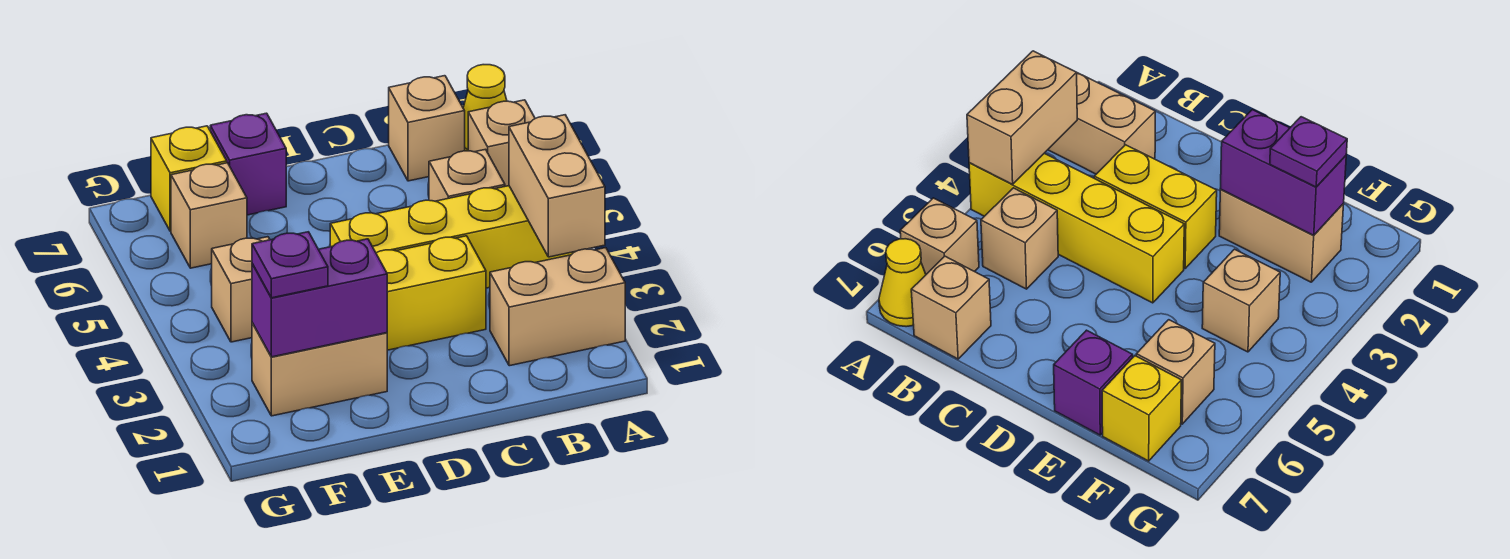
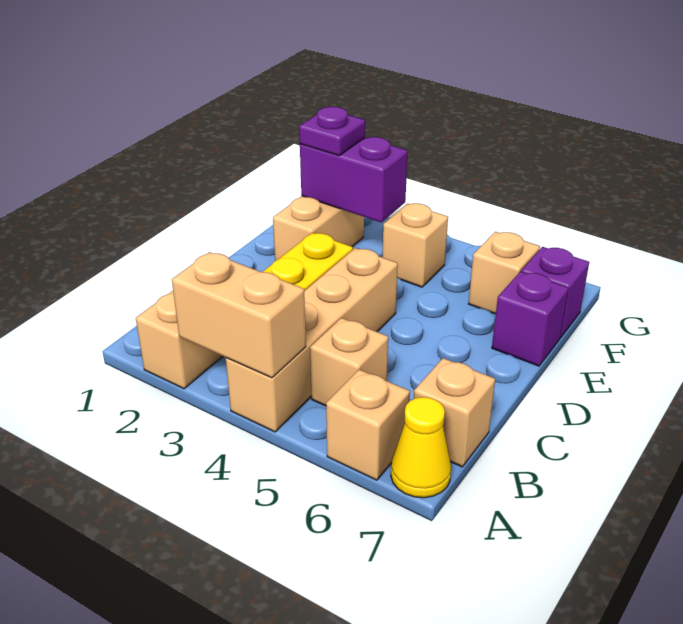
yellow brick A4:D4 level 1 -> tan brick A4:D4 level 1
purple brick E2:F2 level 2 -> purple brick F2:F3 level 2
yellow brick F7 level 1 -> purple brick F7 level 1

